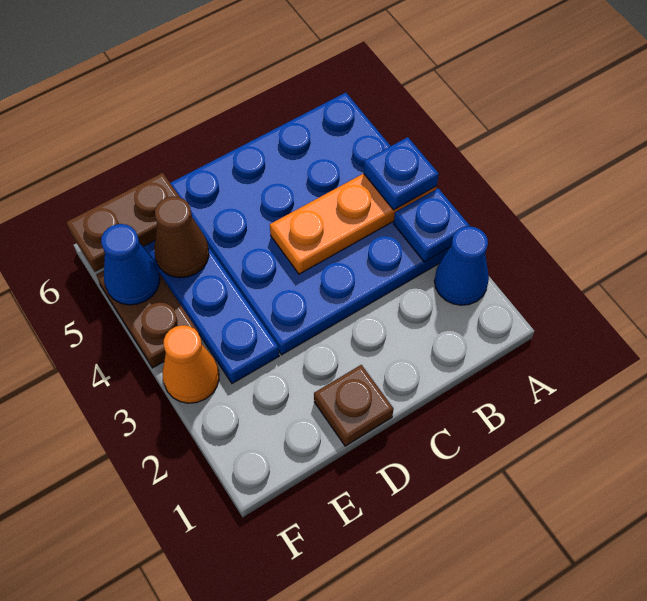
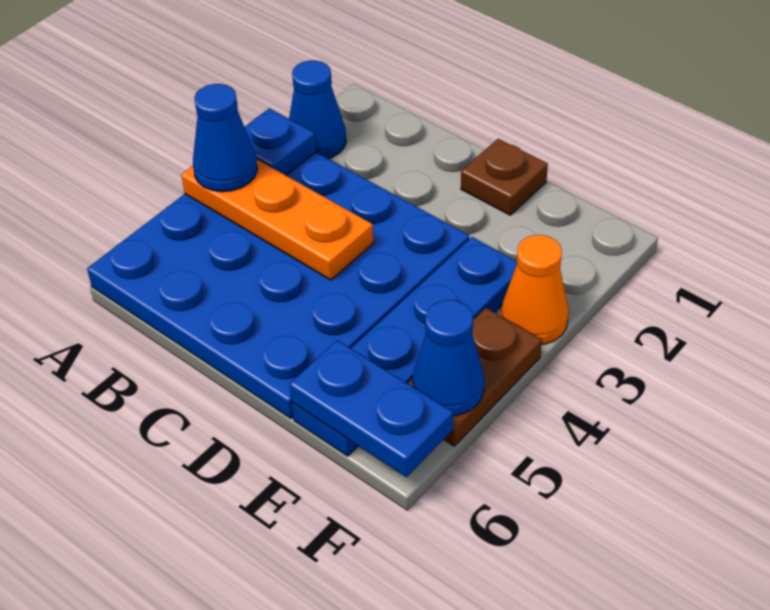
blue plate A4 level 3 -> blue cone A4 level 3
brown cone E5 level 2 -> none
brown plate E6:F6 level 2 -> blue plate E6:F6 level 2

